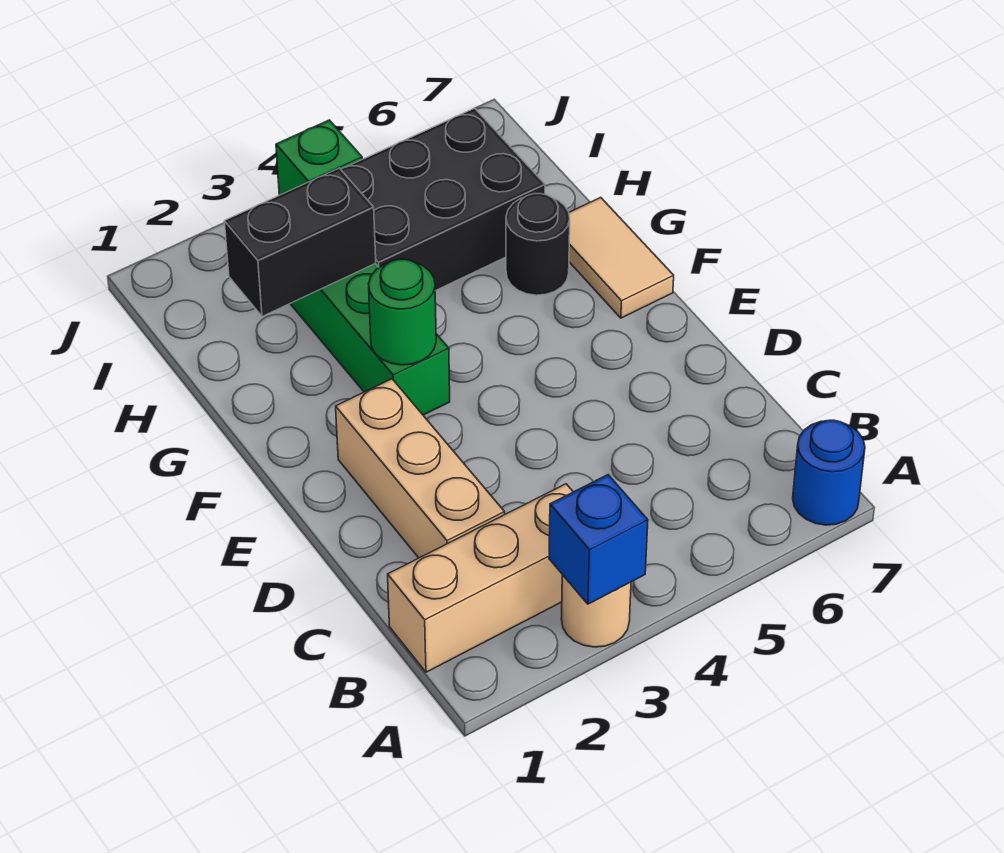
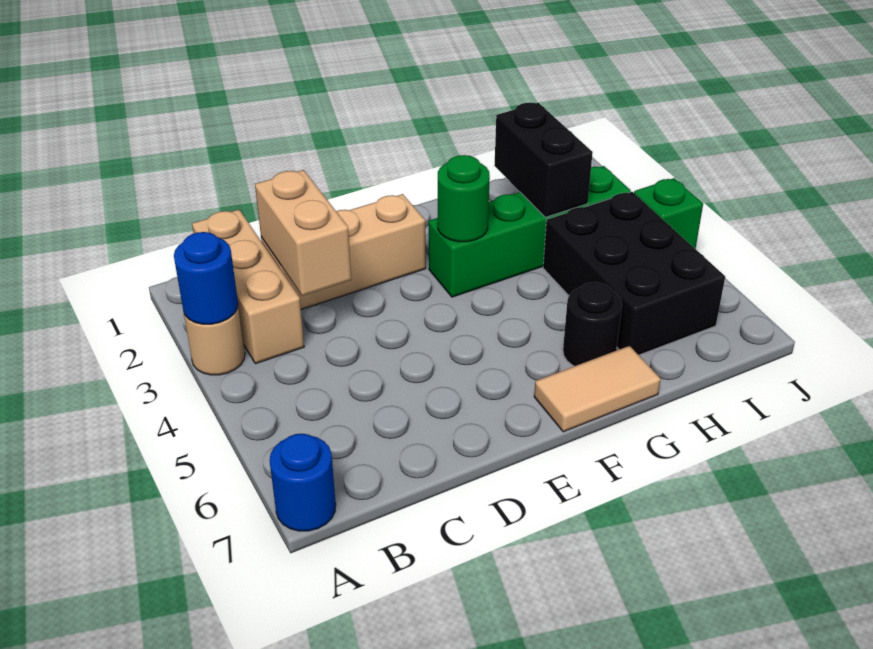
blue brick A3 level 2 -> blue round brick A3 level 2
none -> tan brick C2:C3 level 2

